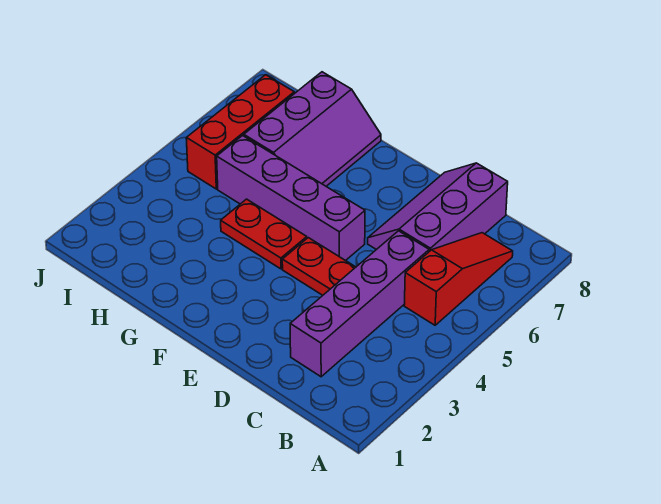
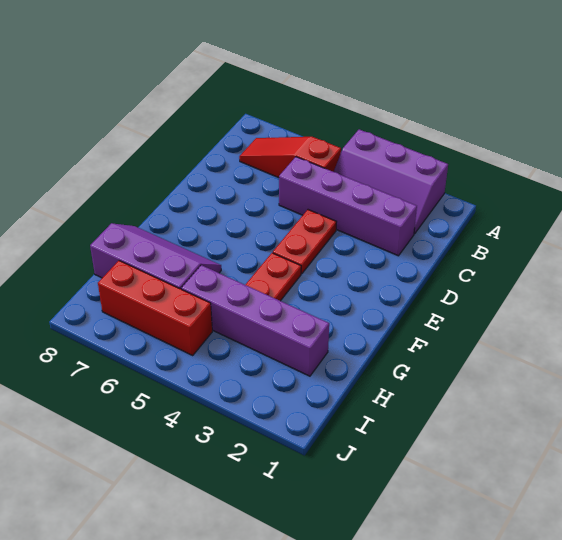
purple slope C6:D8 level 1 top C -> purple slope A2:B4 level 1 top A
purple brick E5:H5 level 1 -> purple brick H2:H5 level 1

